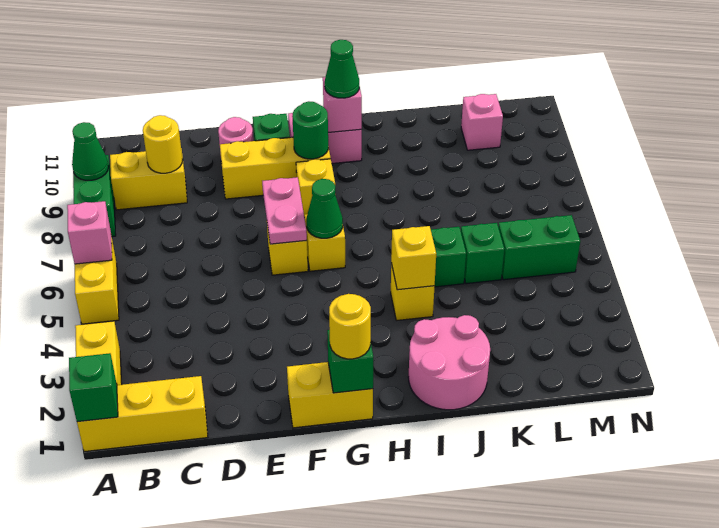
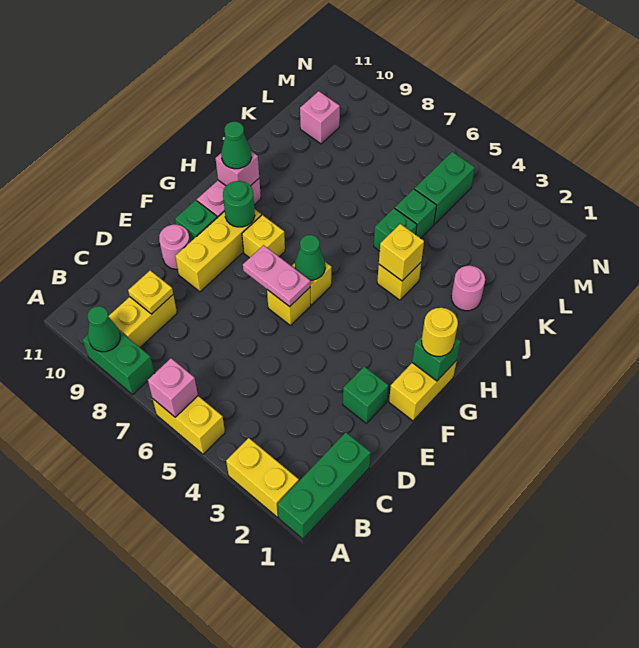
yellow brick A1:C1 level 1 -> green brick A1:C1 level 1
green brick A1 level 2 -> green brick E2 level 1
yellow round brick C9 level 2 -> yellow plate C9 level 2
pink round brick I1:J2 level 1 -> pink round brick J2 level 1

